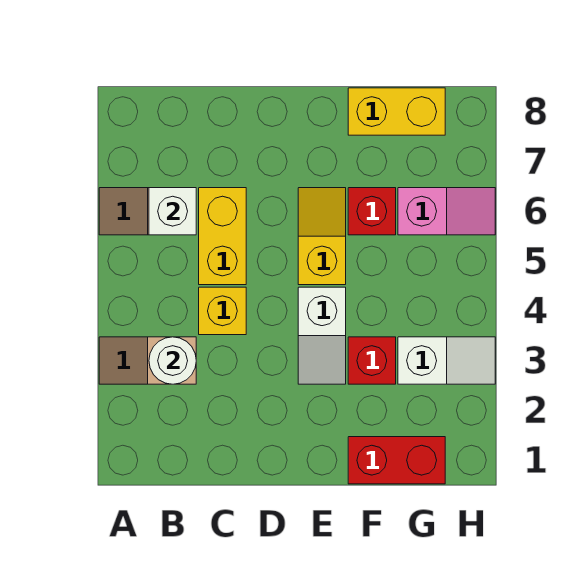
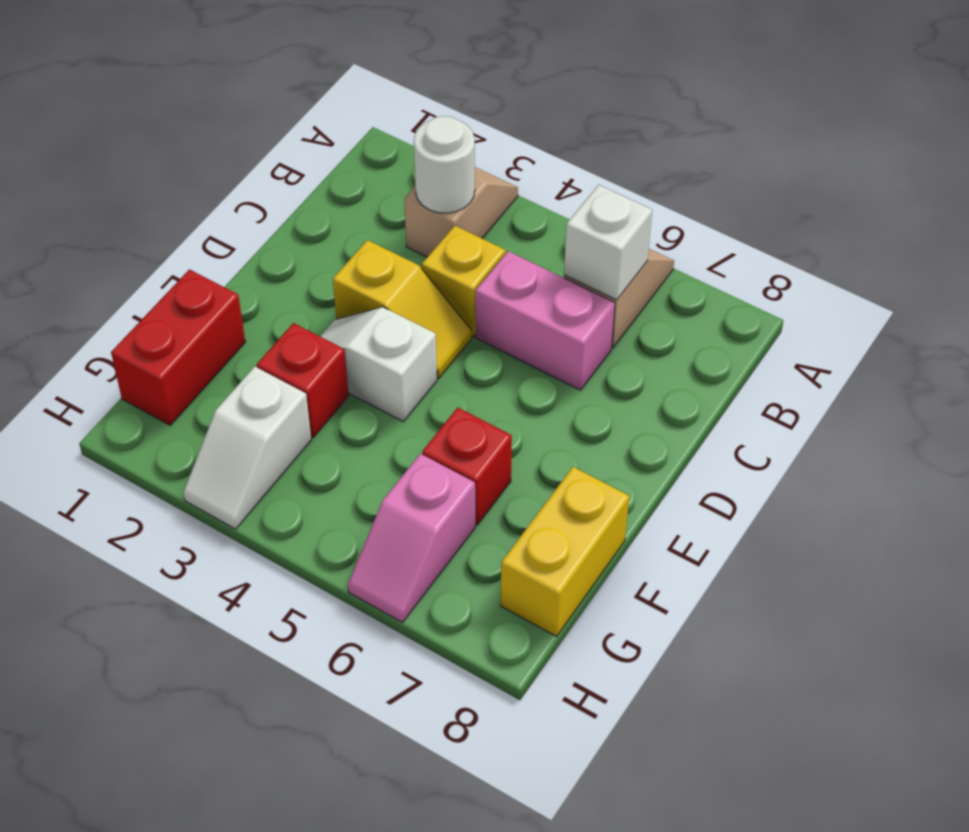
yellow brick C5:C6 level 1 -> pink brick C5:C6 level 1
yellow slope E5:E6 level 1 top 5 -> yellow slope D3:D4 level 1 top 3

